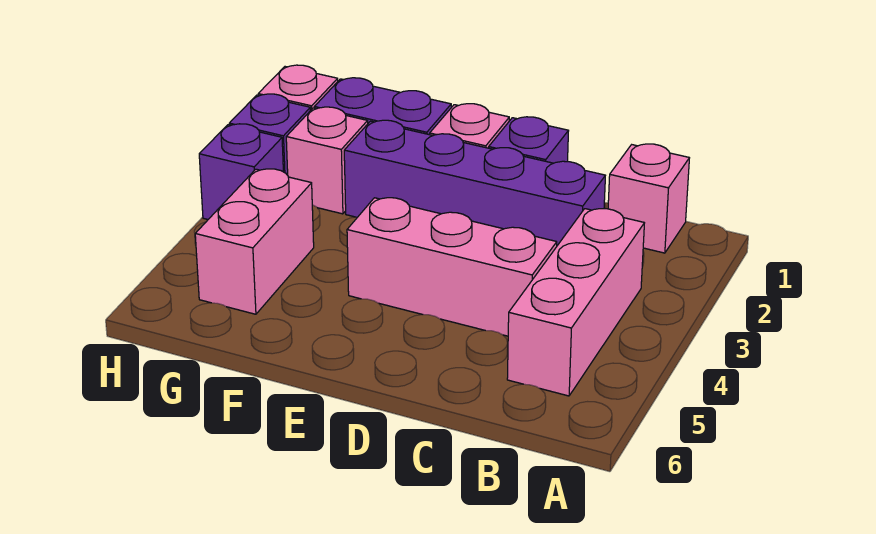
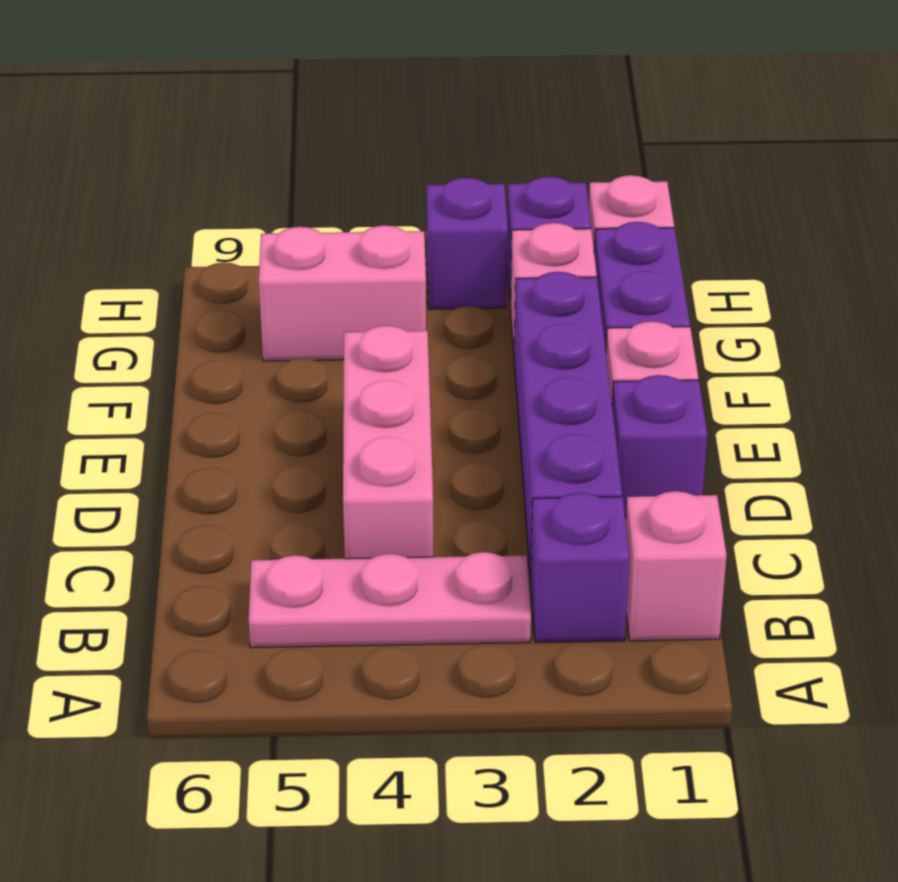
none -> purple brick B2 level 1
pink brick B3:B5 level 1 -> pink plate B3:B5 level 1

